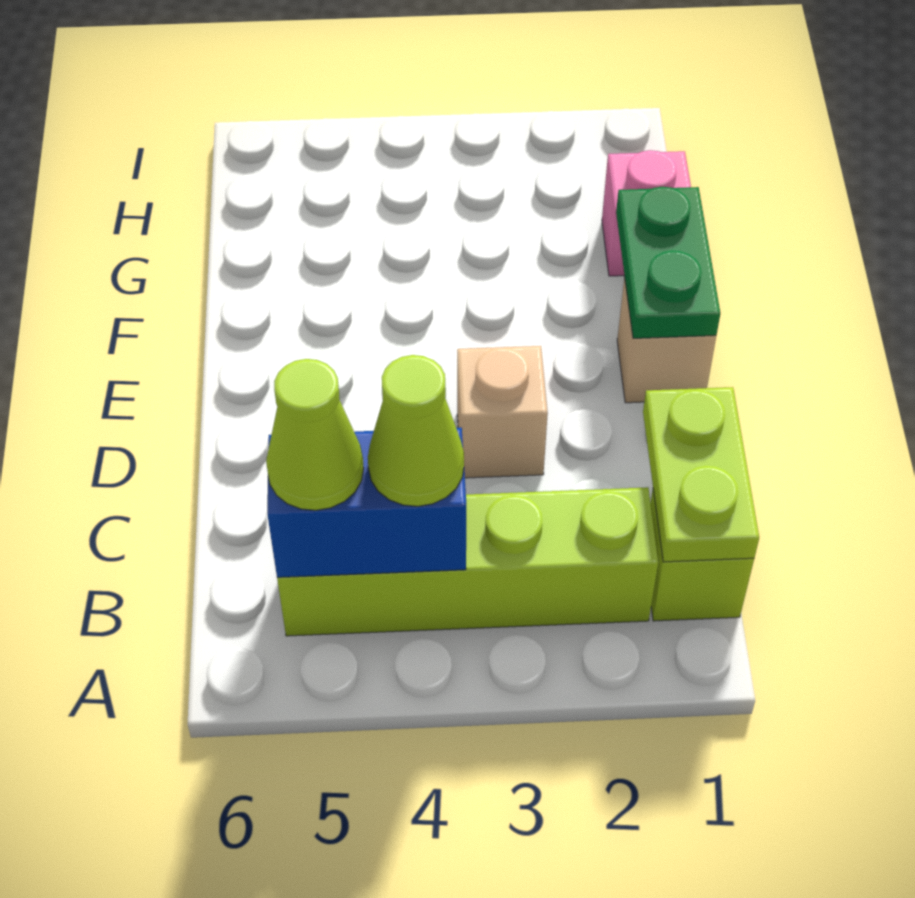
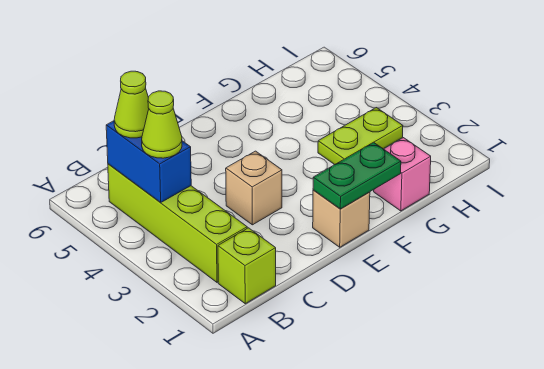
lime plate B1:C1 level 2 -> lime plate G3:H3 level 1

